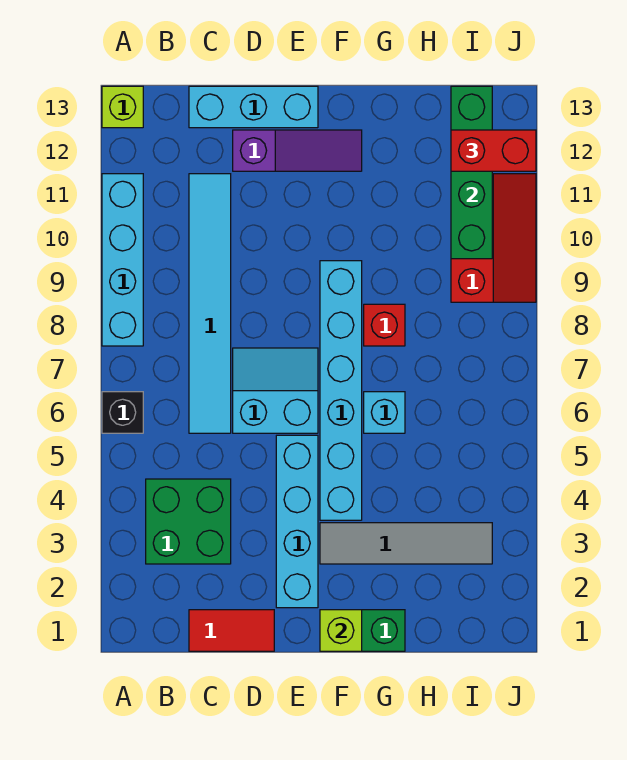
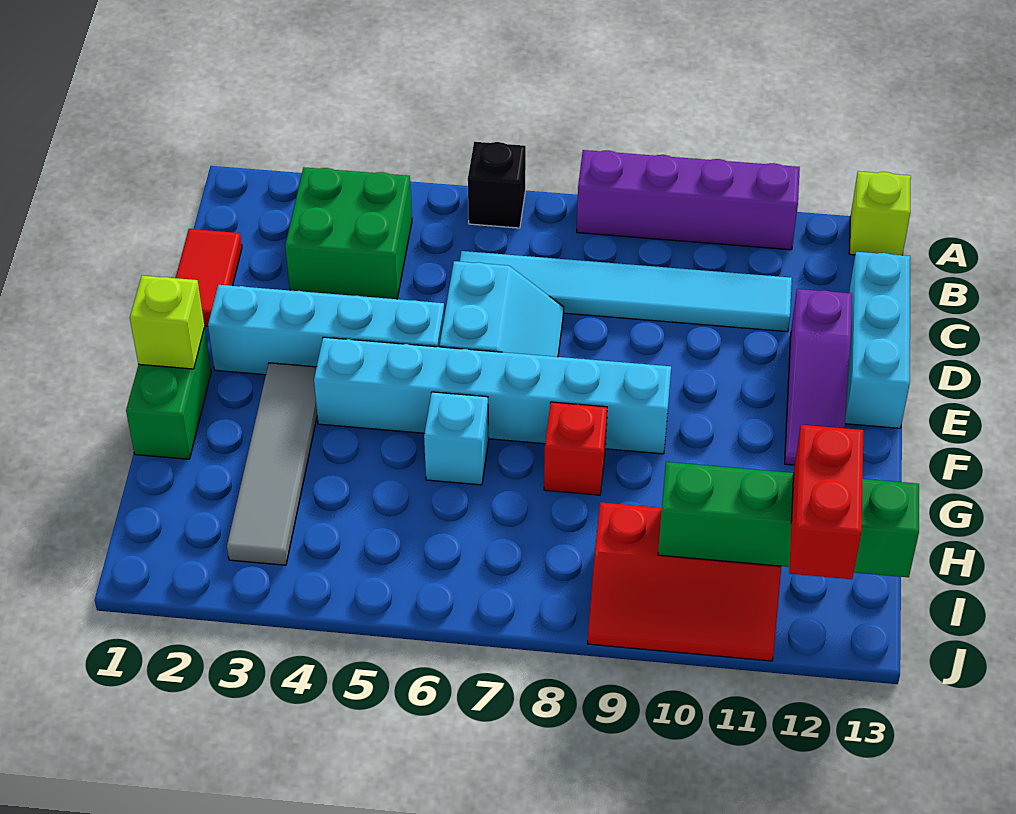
cyan brick A8:A11 level 1 -> purple brick A8:A11 level 1

